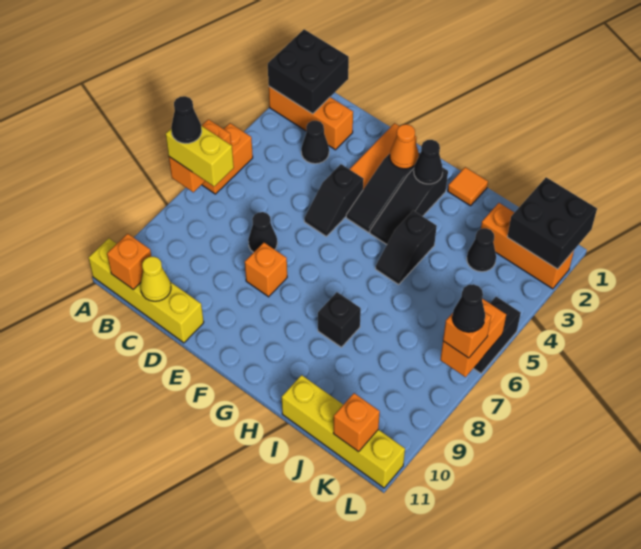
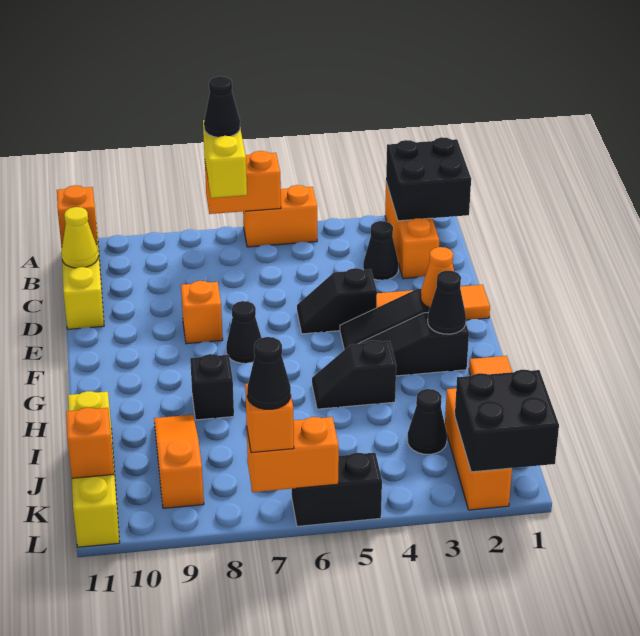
black cone D7 level 1 -> black cone F7 level 1
none -> orange slope I9:K9 level 1 top K

